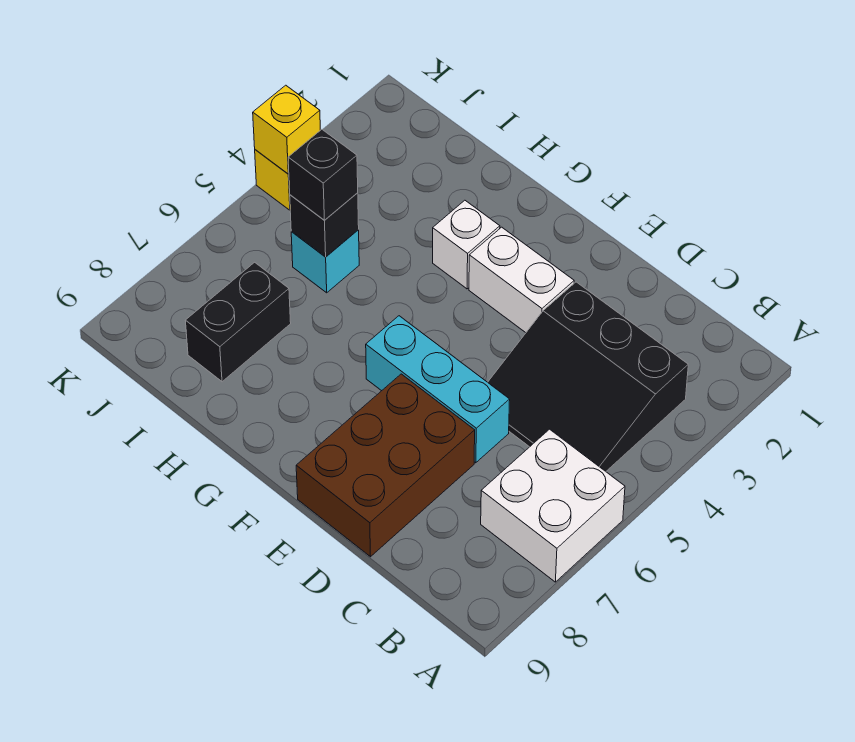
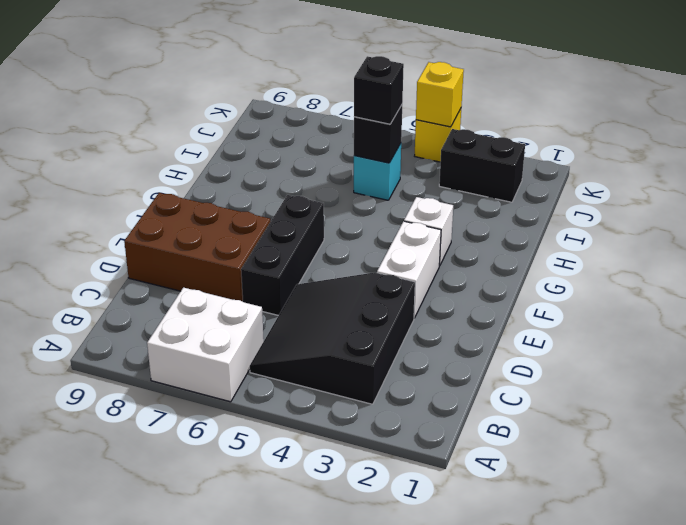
cyan brick D6:F6 level 1 -> black brick D6:F6 level 1
black brick I7:I8 level 1 -> black brick J2:J3 level 1

